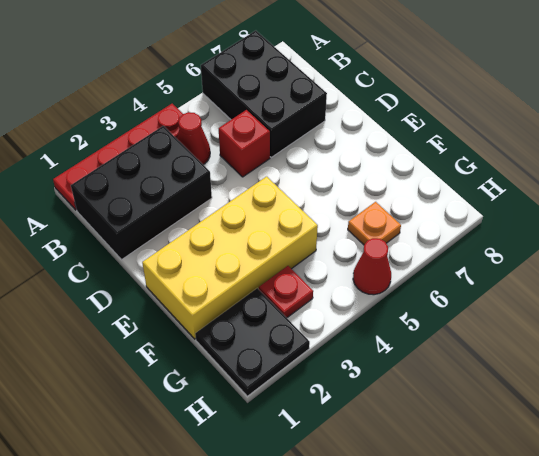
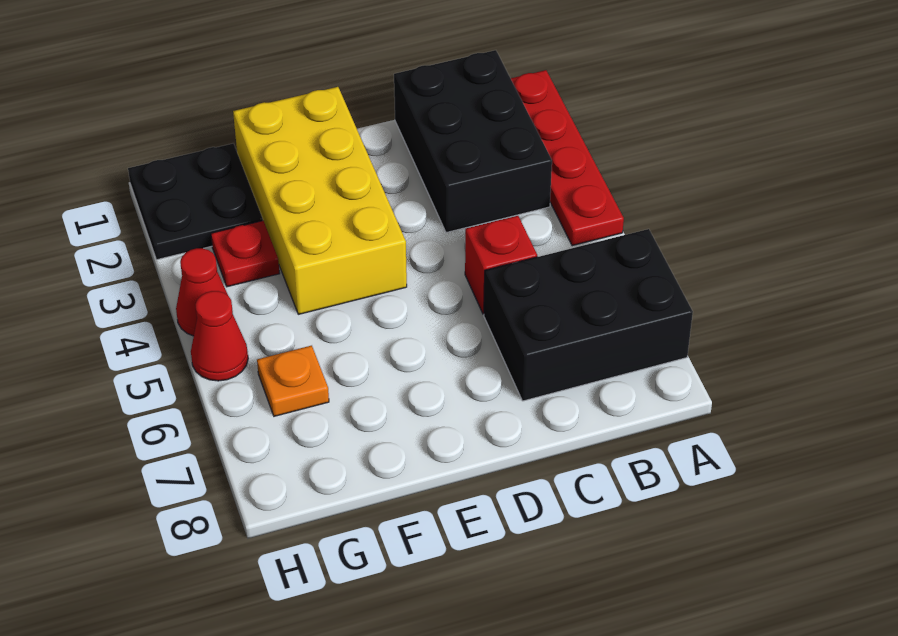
red cone B4 level 1 -> red cone H4 level 1

